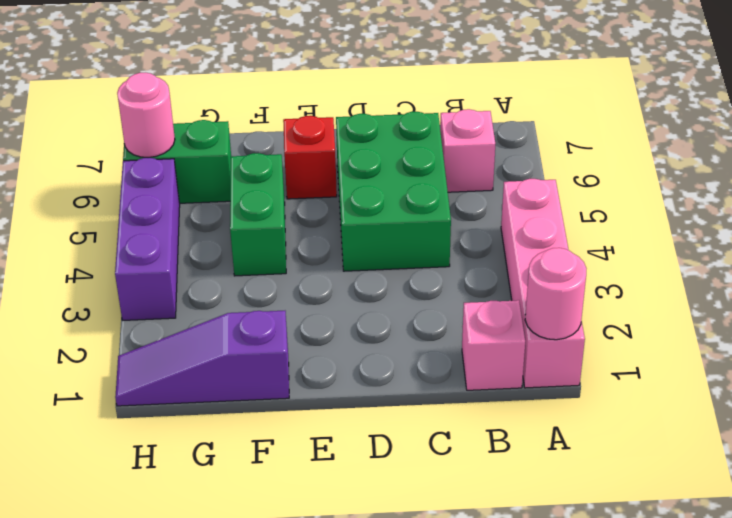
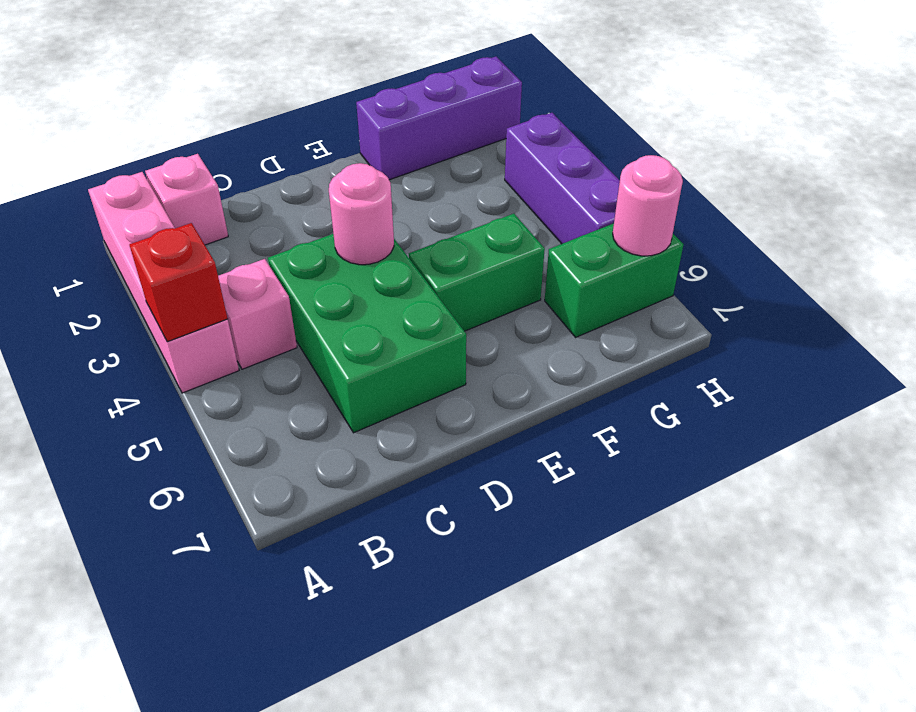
pink round brick A1 level 2 -> pink round brick D4 level 2
pink brick B6 level 1 -> pink brick B4 level 1
red brick E6 level 1 -> red brick A4 level 2
purple slope F1:H1 level 1 top F -> purple brick F1:H1 level 1
green brick F4:F5 level 1 -> green brick E5:F5 level 1

